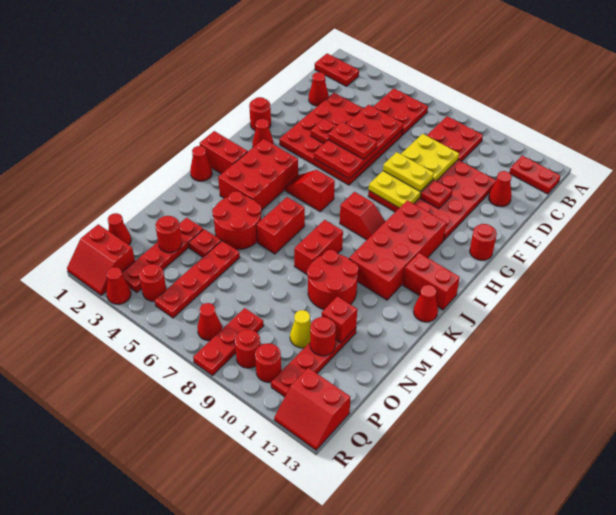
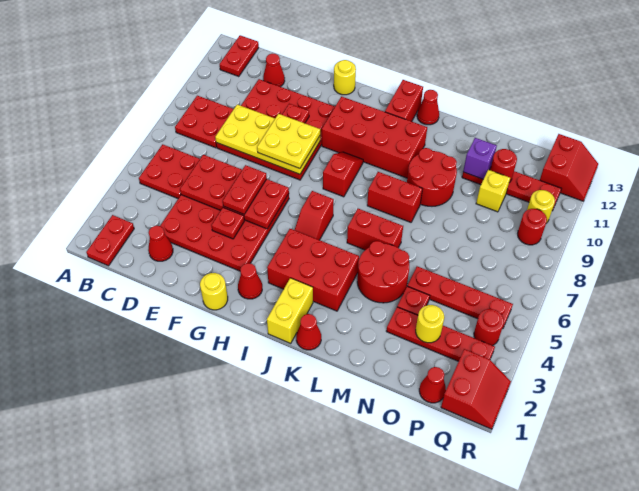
yellow plate F8:F9 level 3 -> yellow plate F8:G9 level 3
red round brick G1 level 1 -> yellow round brick G1 level 1
red round brick G13 level 1 -> yellow round brick G13 level 1
red brick J1:J2 level 1 -> yellow brick J1:J2 level 1
red brick N11 level 2 -> purple brick N11 level 2
red round brick O3 level 2 -> yellow round brick O3 level 2
yellow cone O10 level 1 -> yellow brick O10 level 1
red plate P8:R8 level 1 -> none
red cone Q7 level 1 -> none
red round brick Q10 level 1 -> yellow round brick Q10 level 1
red cone R3 level 1 -> none

